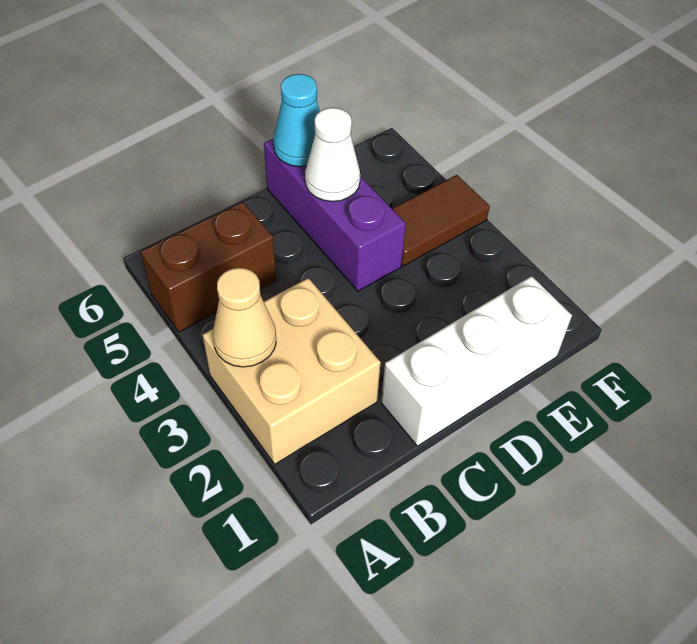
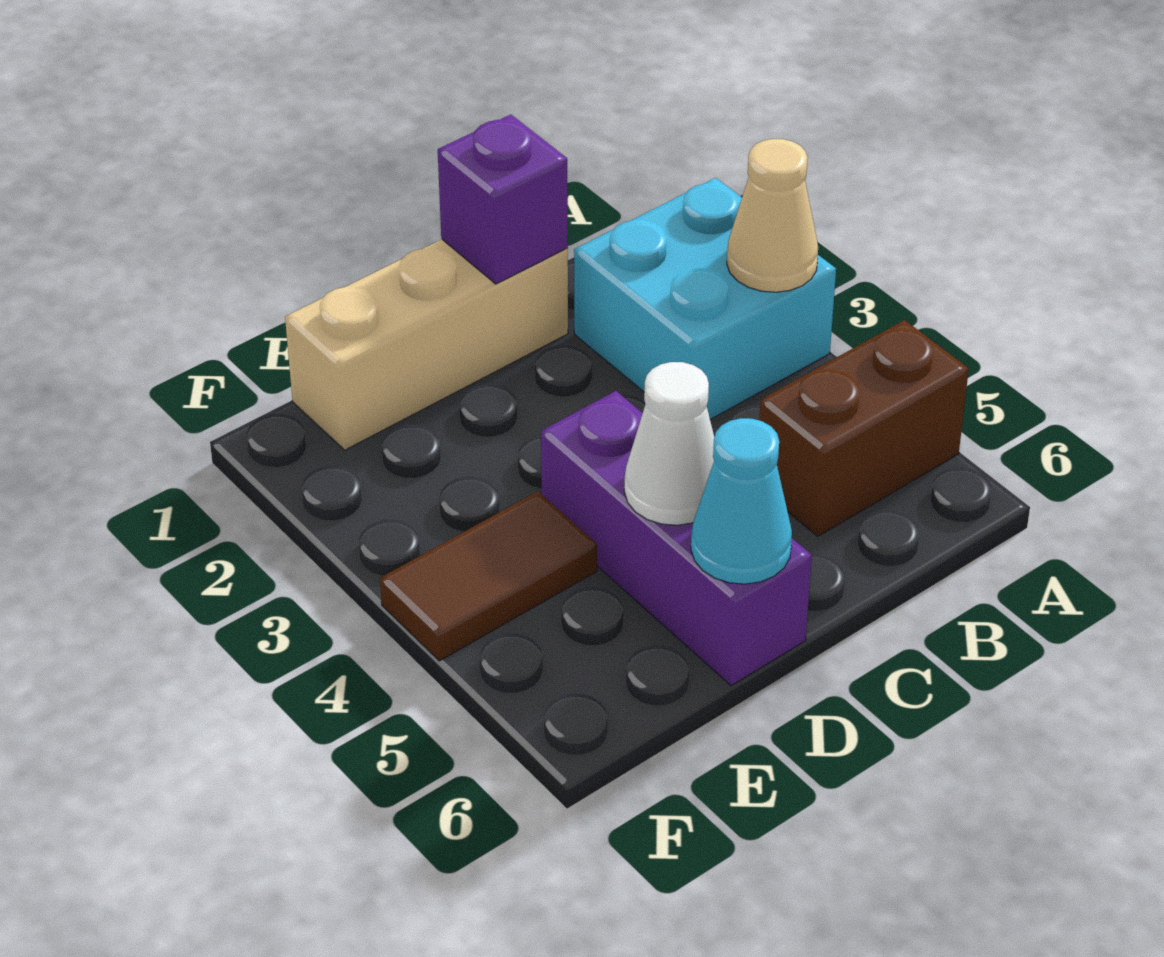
tan brick A2:B3 level 1 -> cyan brick A2:B3 level 1
white brick C1:E1 level 1 -> tan brick C1:E1 level 1
none -> purple brick C1 level 2

